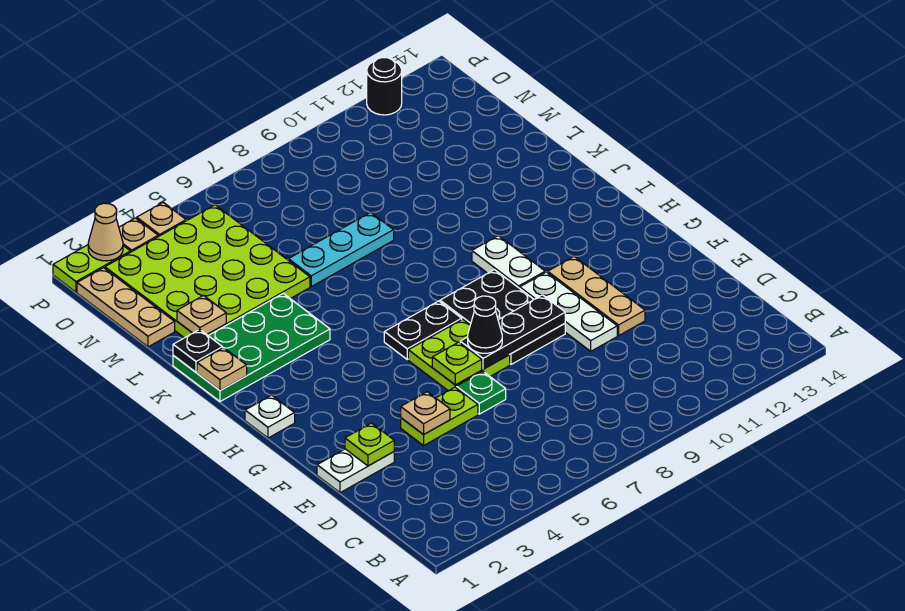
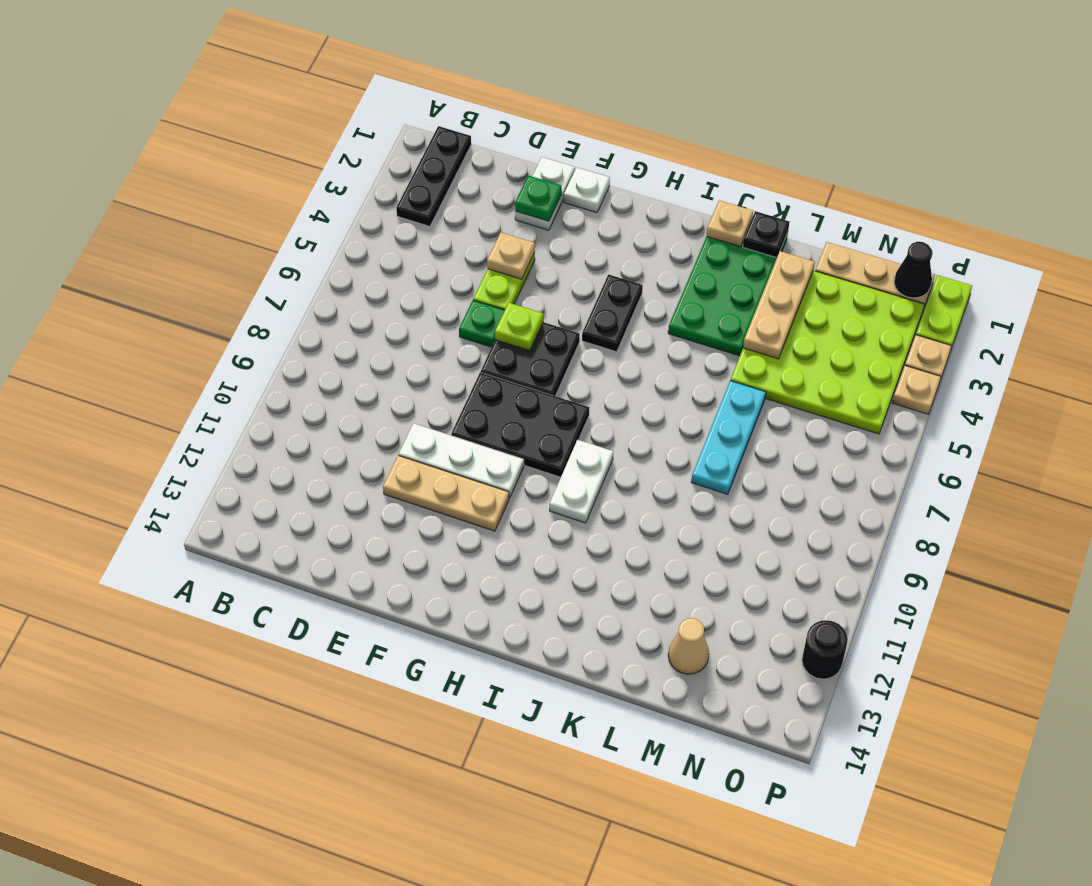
lime plate E2 level 2 -> green plate E2 level 2
lime plate F6:G7 level 1 -> black plate F6:G7 level 1
black plate F7:F9 level 2 -> black plate B1:B3 level 1
black cone F7 level 3 -> black cone O1 level 2
white plate H1 level 1 -> white plate F1 level 1
black plate H6:H7 level 1 -> black plate H4:H5 level 1
white plate H10:I10 level 1 -> white plate I9:I10 level 1
tan plate L2 level 2 -> tan plate L2:L4 level 2
tan cone P2 level 2 -> tan cone M13 level 1

